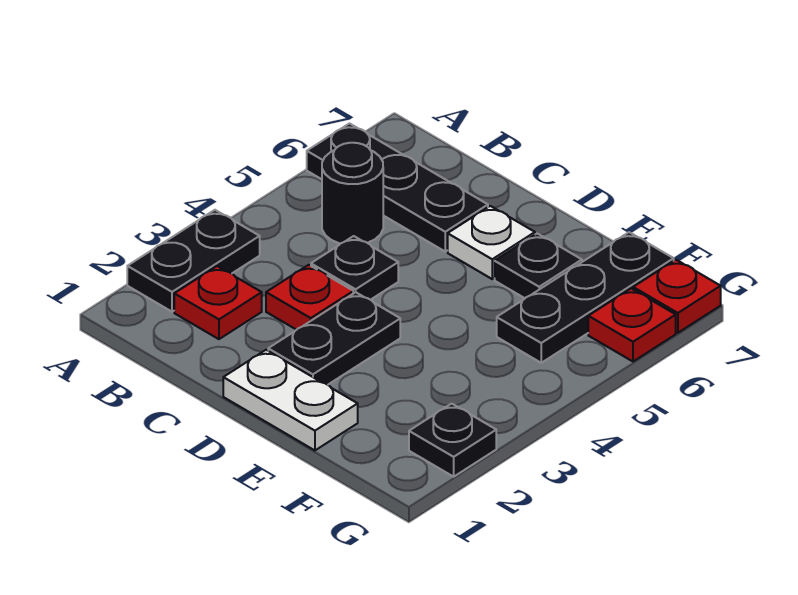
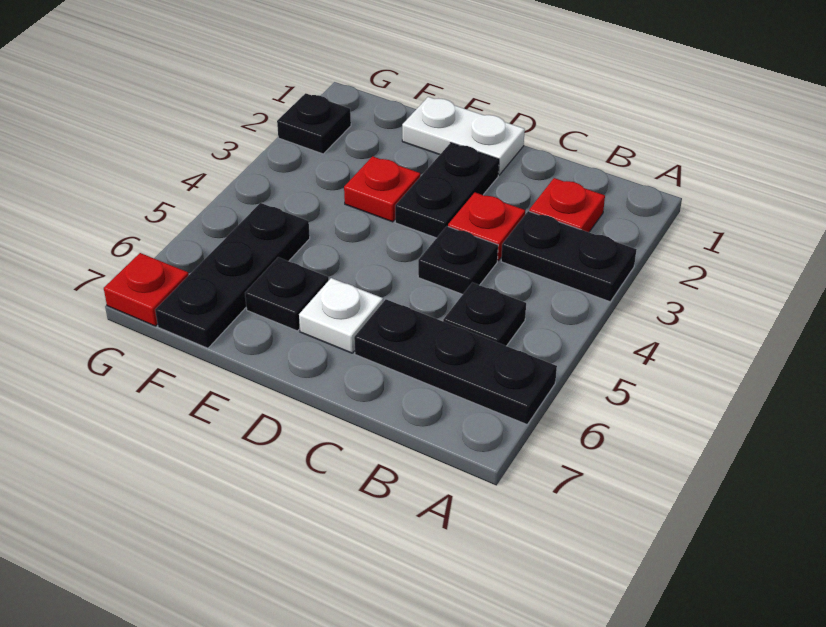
black plate A2:A3 level 1 -> black plate A3:B3 level 1
black round brick B5 level 1 -> black plate B5 level 1
red plate G6 level 1 -> red plate E3 level 1

